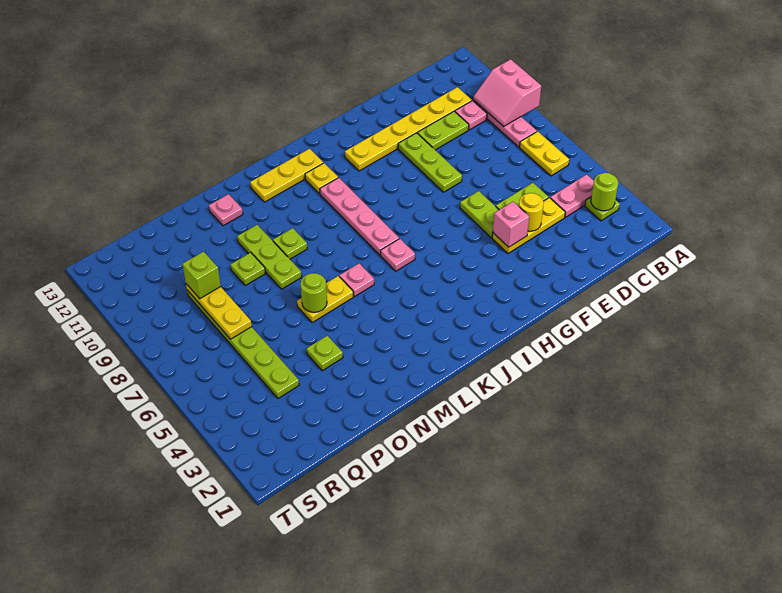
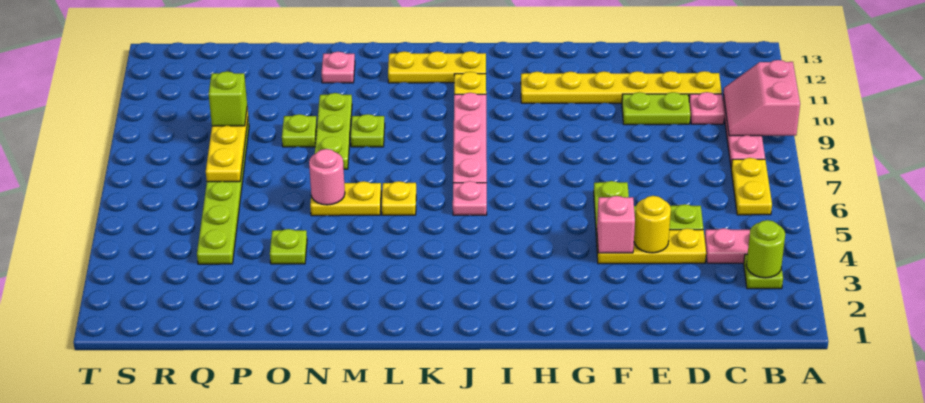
lime plate F8:F10 level 1 -> none
pink plate L6 level 1 -> yellow plate L6 level 1
lime round brick N6 level 2 -> pink round brick N6 level 2

